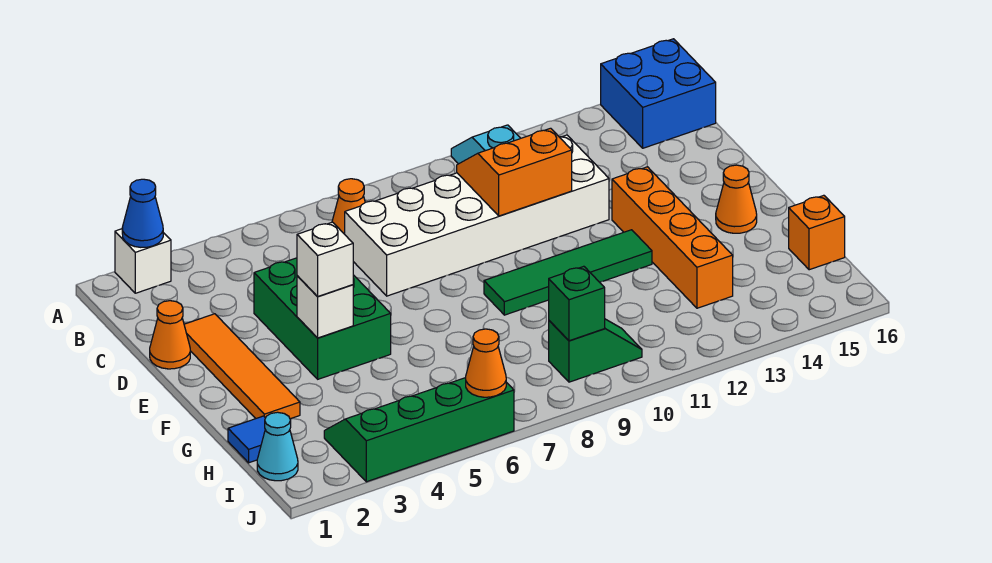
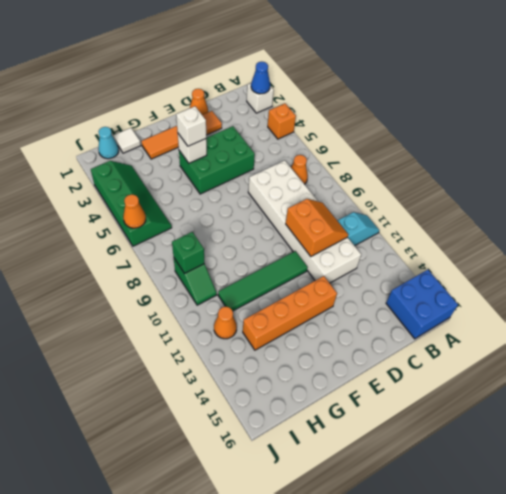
green tile F9:F12 level 1 -> green tile E11:H11 level 1
orange cone F15 level 1 -> orange cone I12 level 1
blue tile H1 level 1 -> white tile H1 level 1
orange brick H16 level 1 -> orange brick A4 level 1

